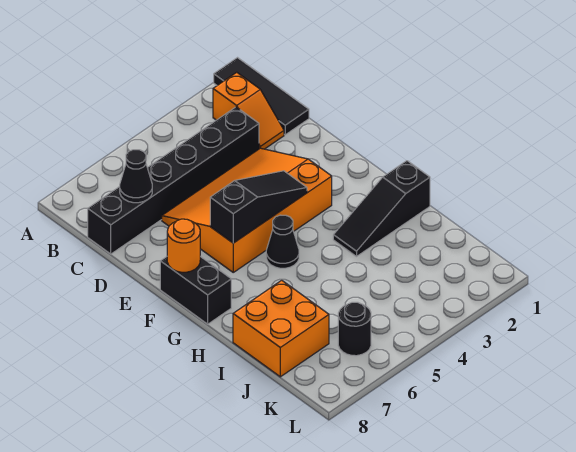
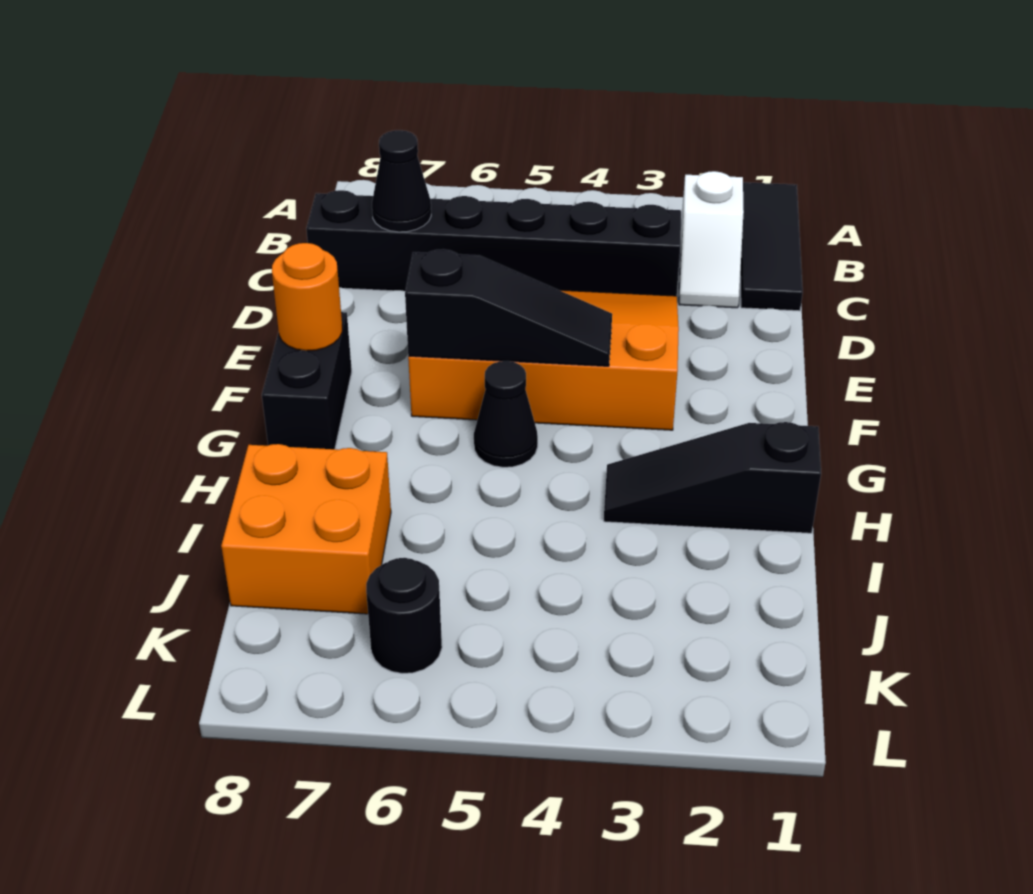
orange slope B2:C2 level 1 top B -> white slope B2:C2 level 1 top B

